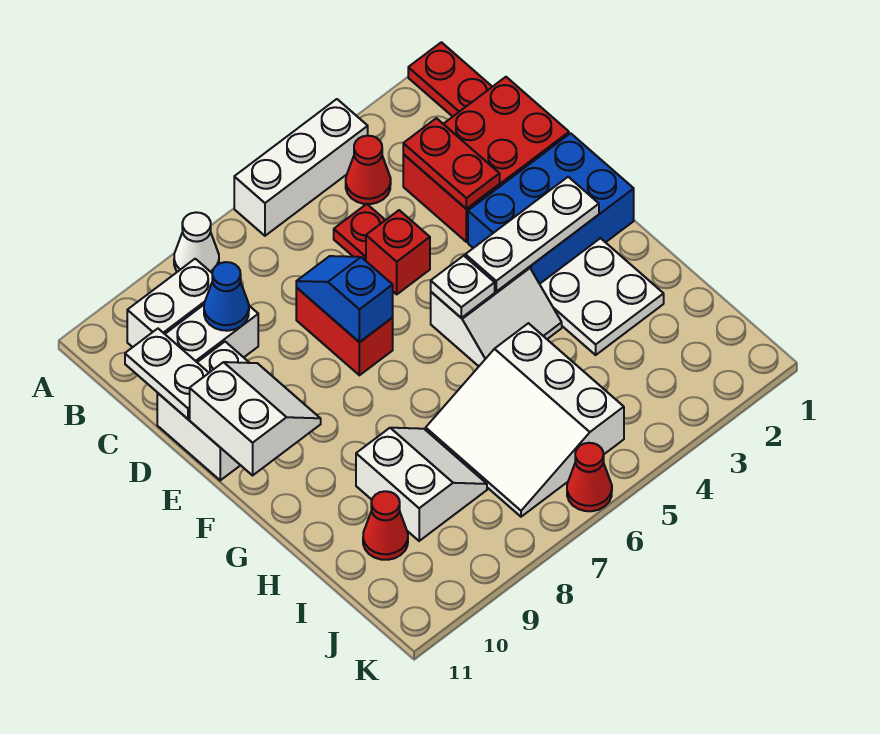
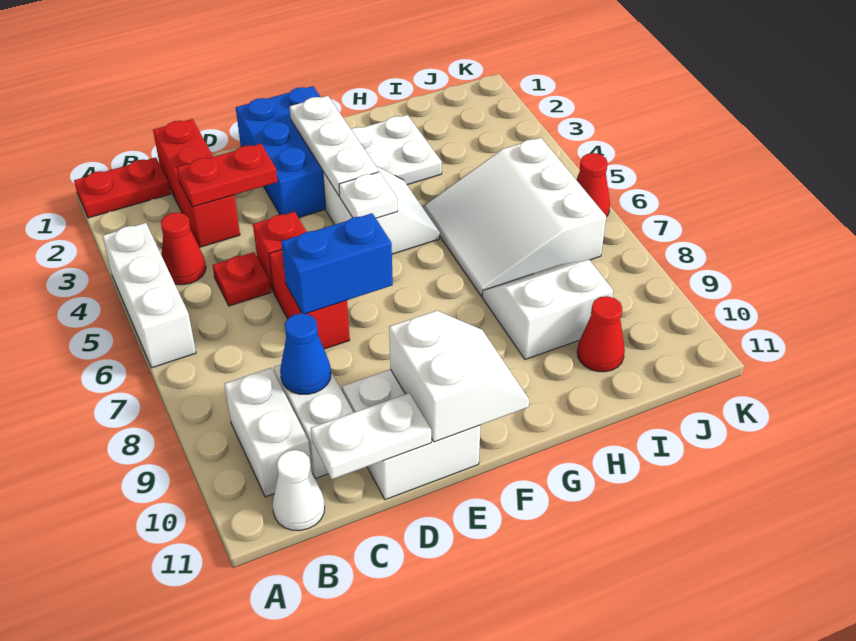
white cone A8 level 1 -> white cone B11 level 1
red brick C1:D3 level 1 -> red brick C1:C3 level 1
red brick D7:E7 level 1 -> red brick D6:D7 level 1
blue slope D7:E7 level 2 top E -> blue brick D7:E7 level 2
white slope E10:F11 level 2 top 11 -> white slope E10:F11 level 2 top E
white slope H5:J7 level 1 top 5 -> white slope H5:J7 level 1 top J

